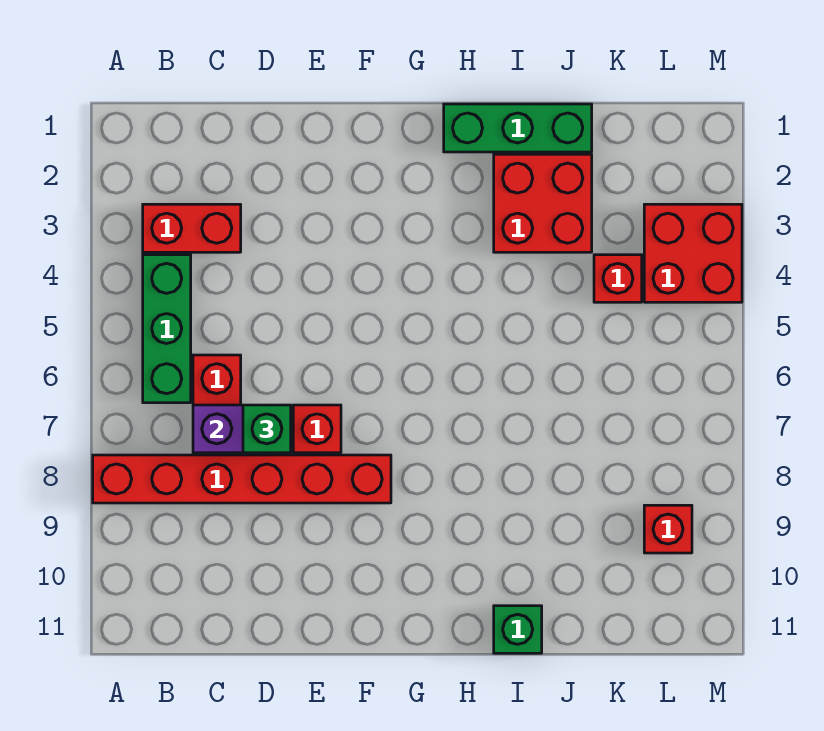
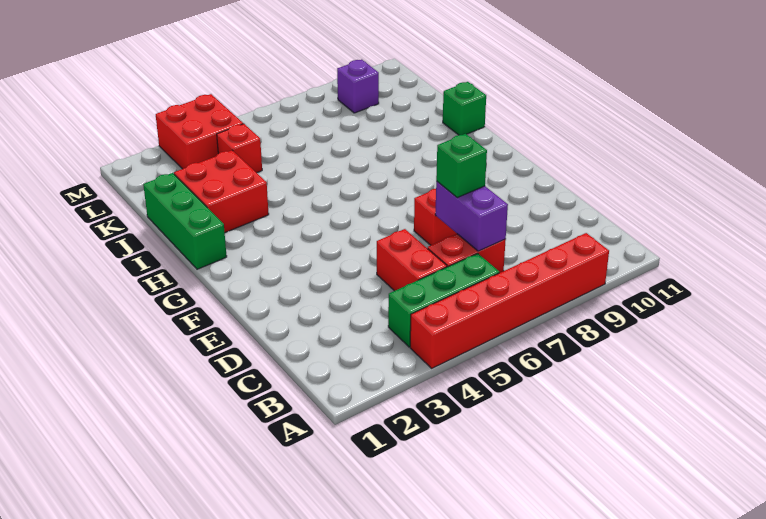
red brick A8:F8 level 1 -> red brick A4:A9 level 1
red brick B3:C3 level 1 -> red brick C5:D5 level 1
red brick L9 level 1 -> purple brick L9 level 1

